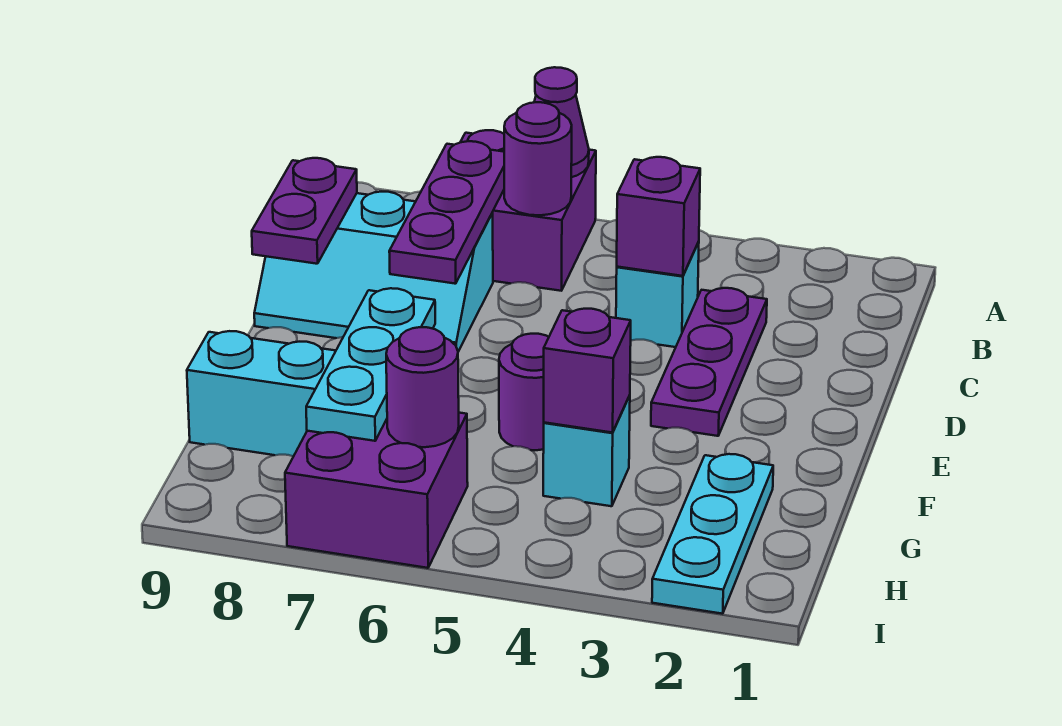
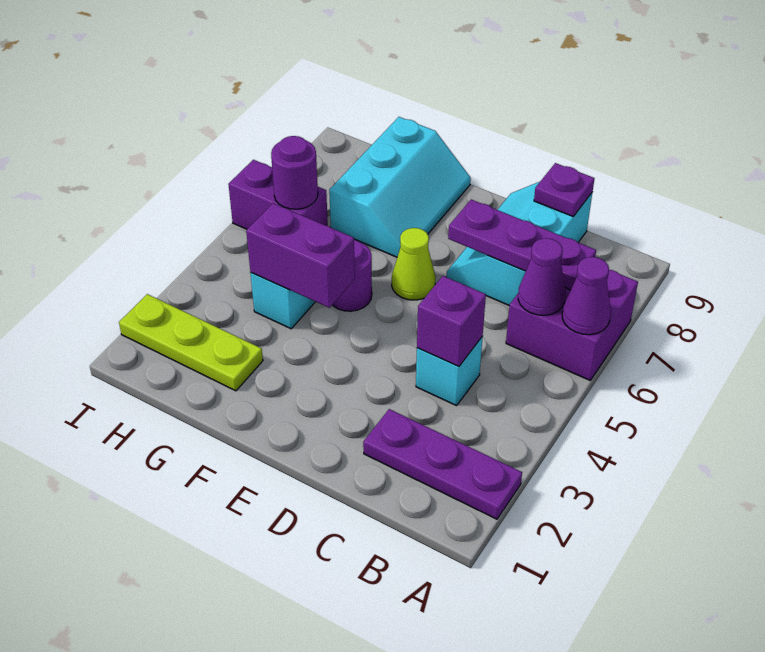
purple round brick B6 level 2 -> purple cone B6 level 2
purple plate C3:E3 level 1 -> purple plate A2:C2 level 1
purple plate C9:D9 level 2 -> purple plate C9 level 2
none -> lime cone E6 level 1
cyan plate F7:H7 level 2 -> none
cyan plate G2:I2 level 1 -> lime plate G2:I2 level 1
purple brick G4 level 2 -> purple brick F4:G4 level 2
purple brick H6:I7 level 1 -> purple brick H6:I6 level 1

